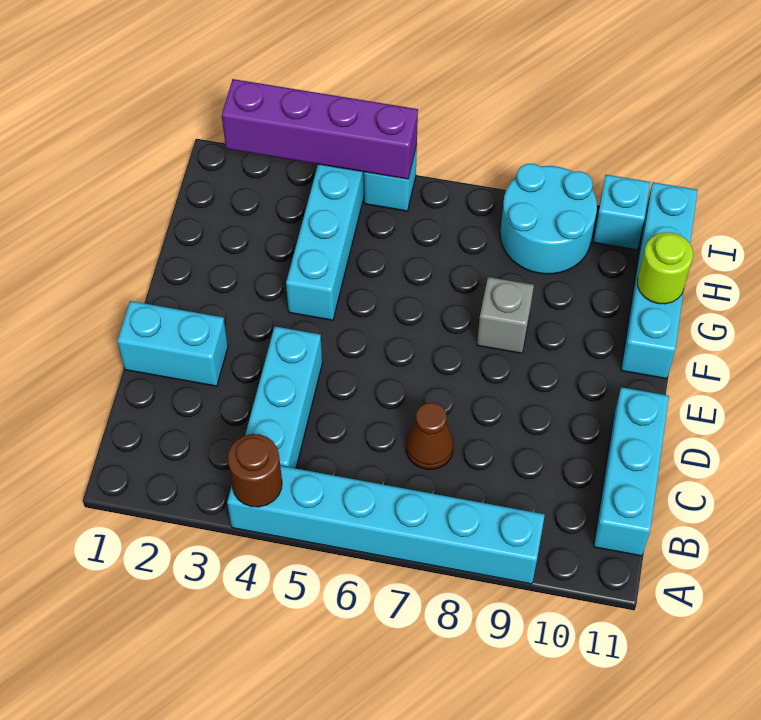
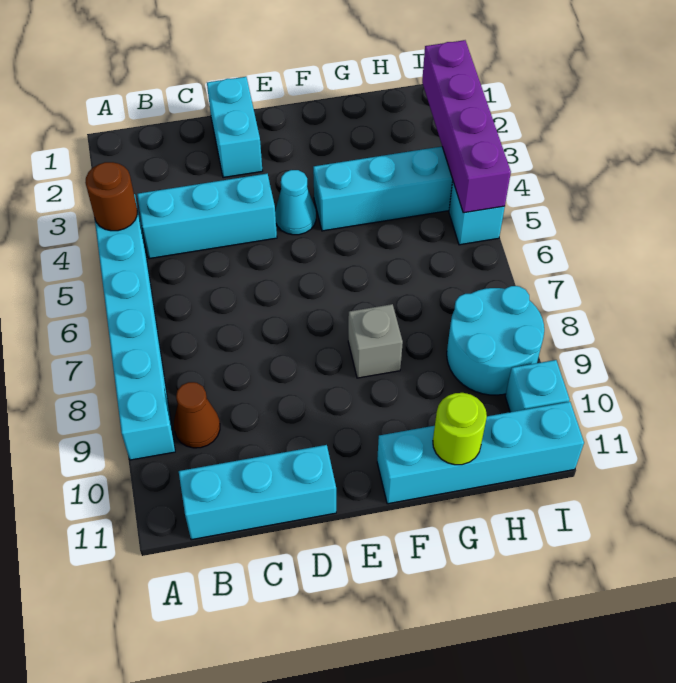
brown cone C7 level 1 -> brown cone B9 level 1
none -> cyan cone E4 level 1

